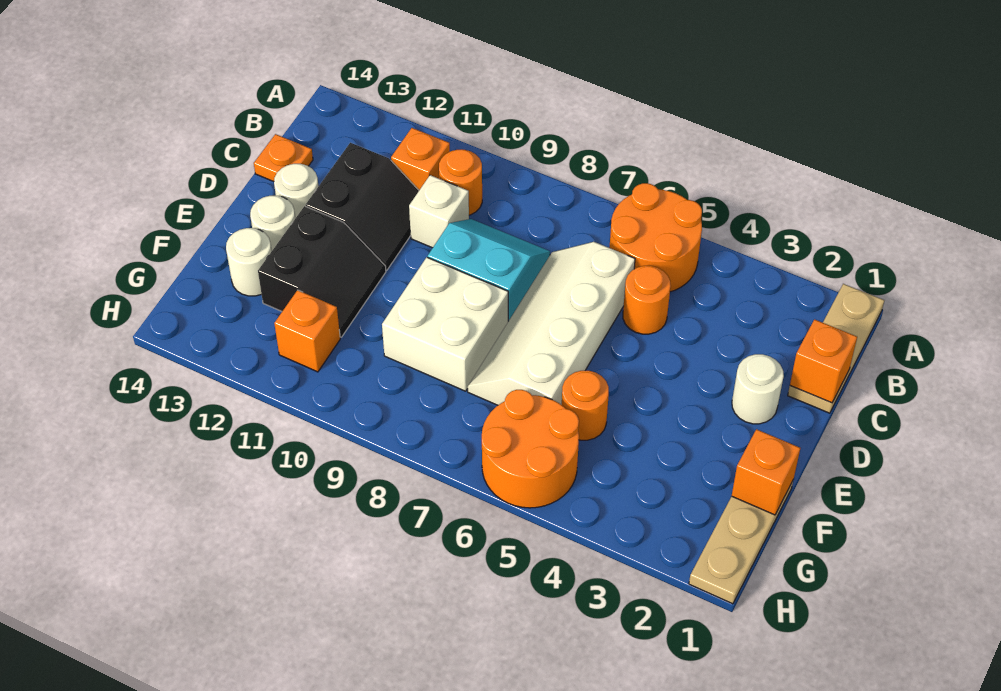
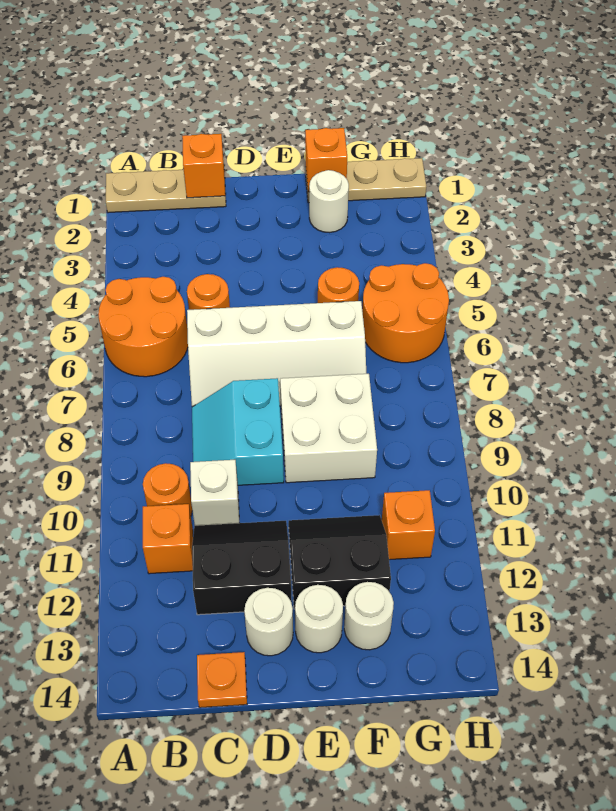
white round brick D2 level 1 -> white round brick F2 level 1

